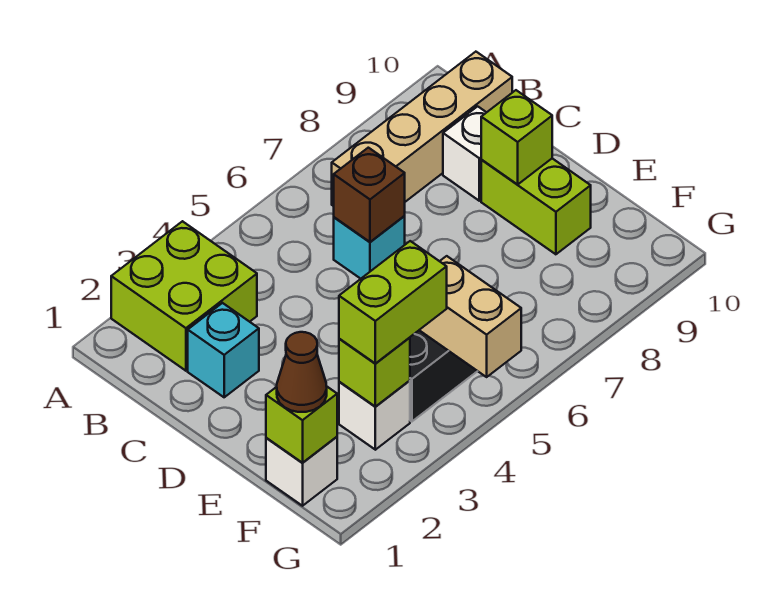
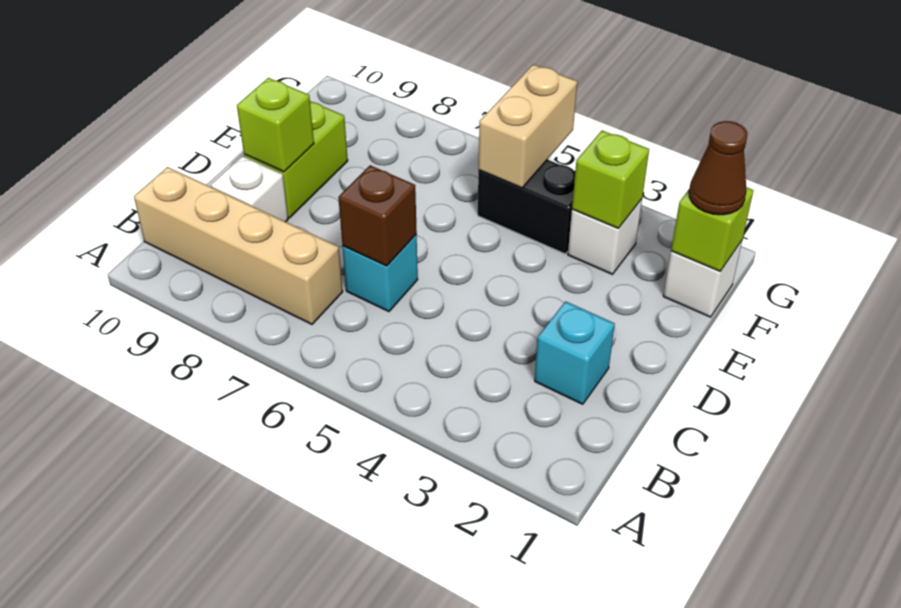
lime brick A2:B3 level 1 -> none
lime brick F3:F4 level 3 -> none

